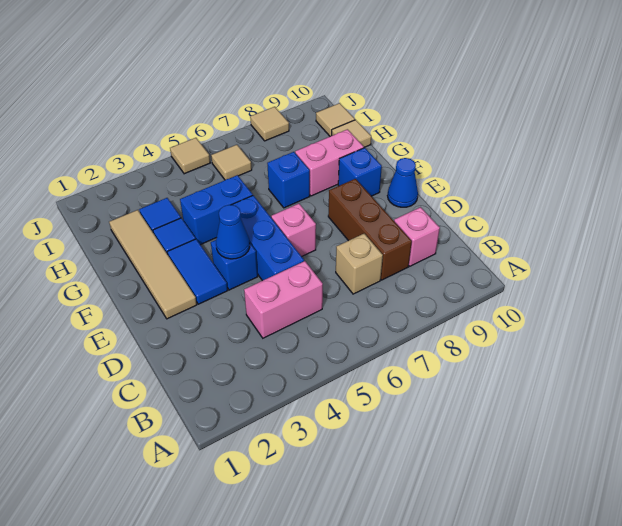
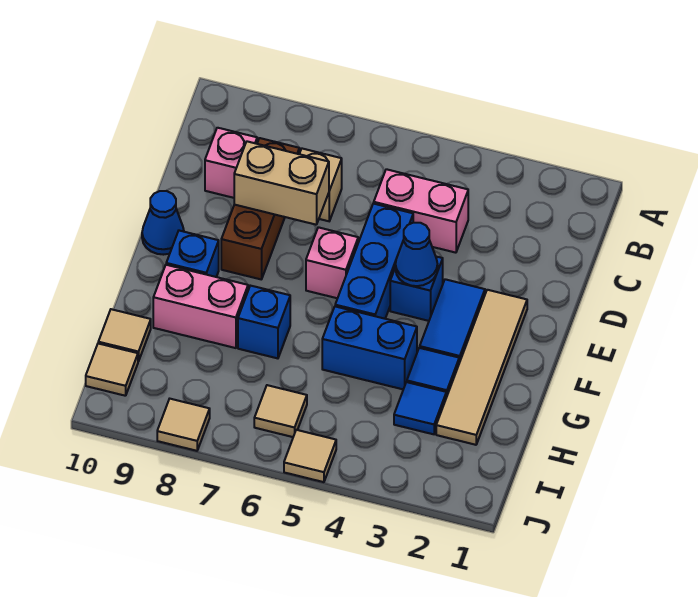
none -> tan brick D7:D8 level 2

